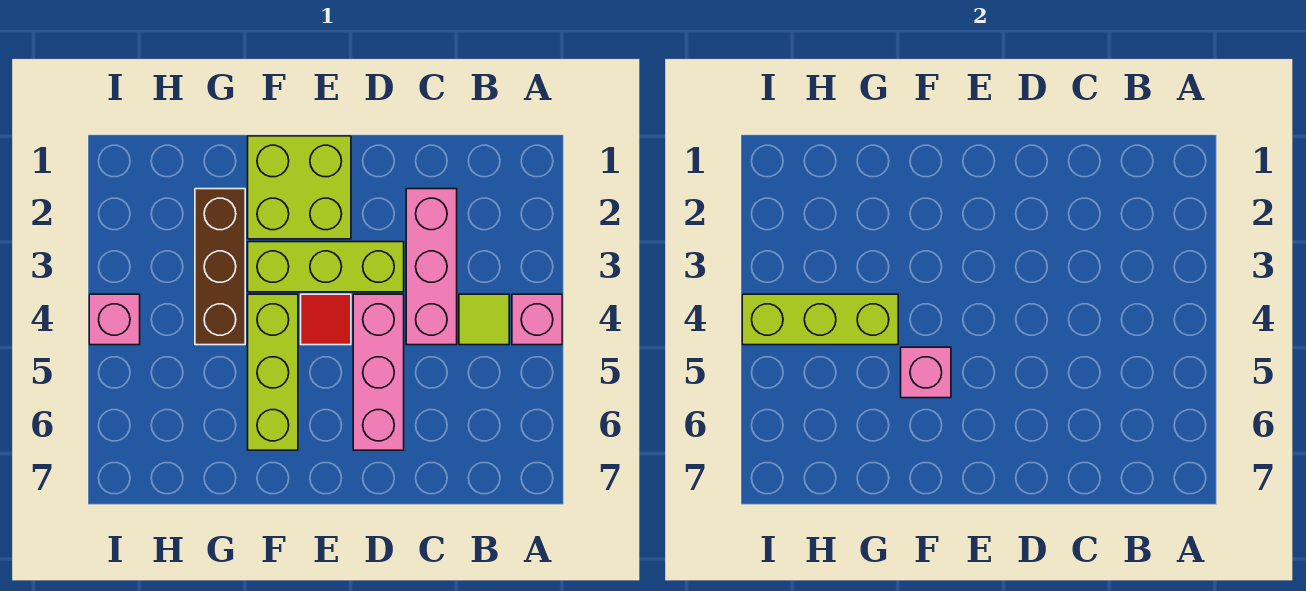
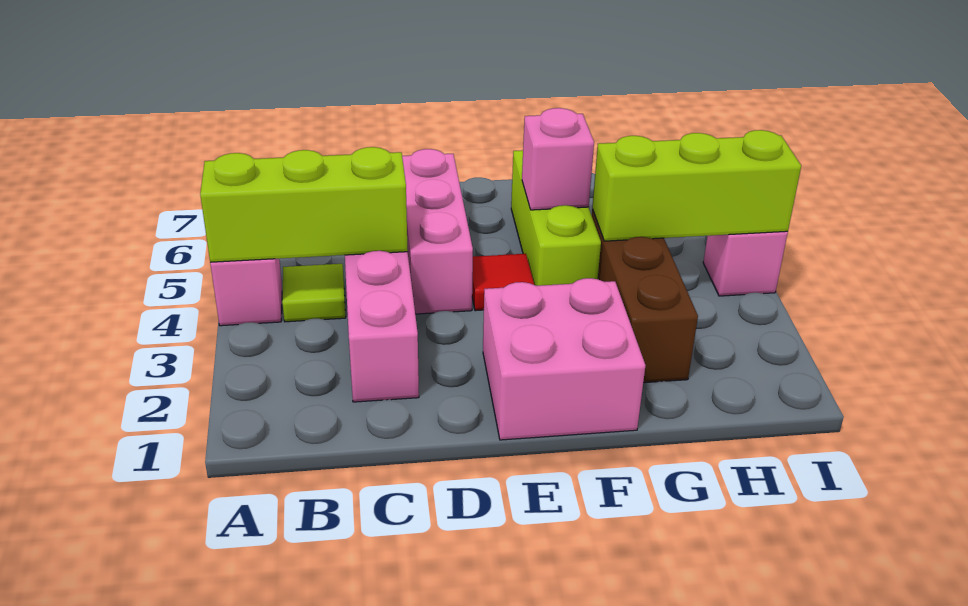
lime brick D3:F3 level 1 -> lime brick A4:C4 level 2
lime brick E1:F2 level 1 -> pink brick E1:F2 level 1

